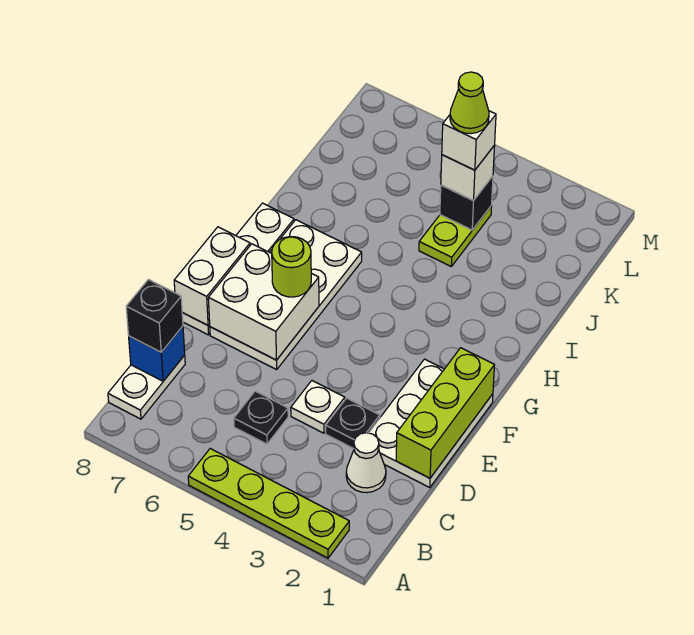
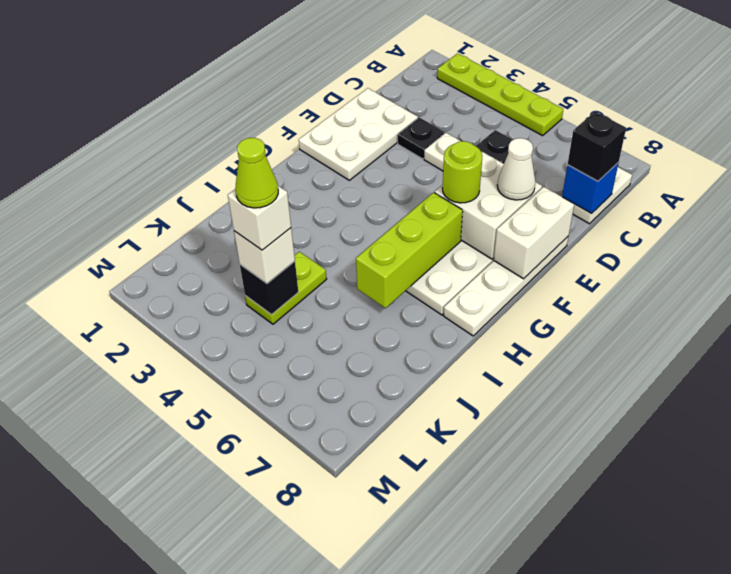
white cone C2 level 1 -> white cone E7 level 3
lime brick D1:F1 level 2 -> lime brick G6:I6 level 2

